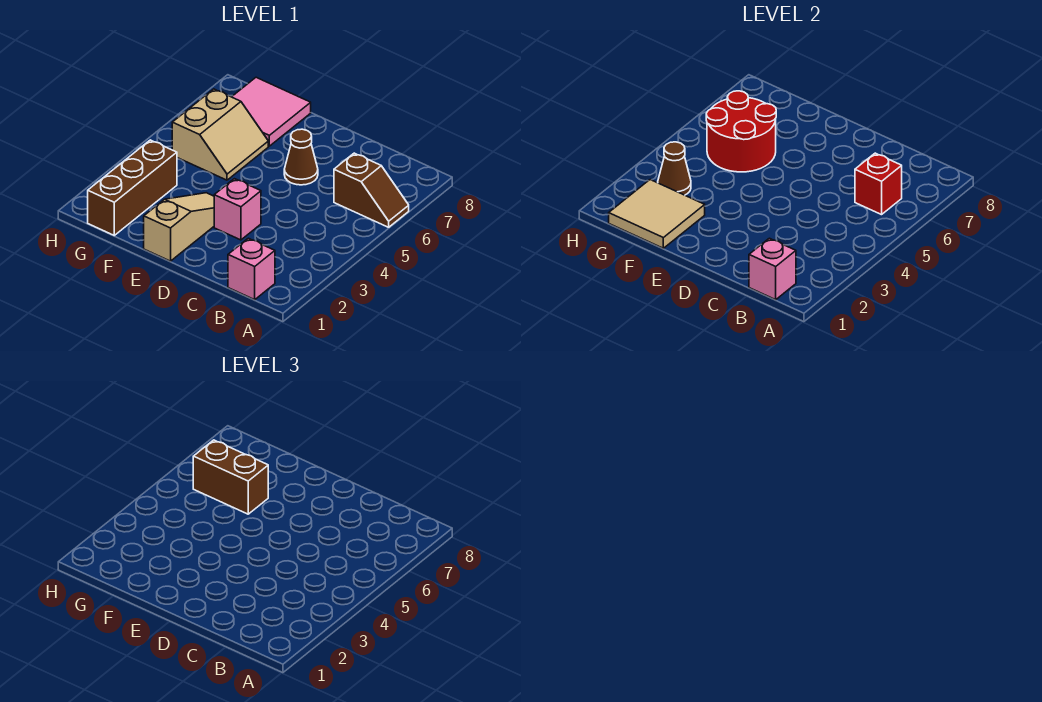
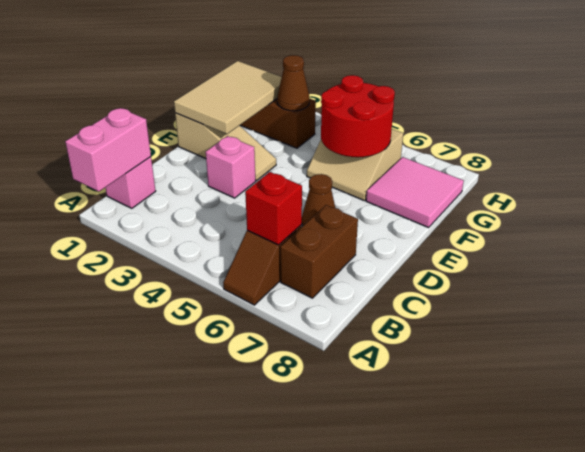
pink brick B1 level 2 -> pink brick A1:B1 level 2
tan tile F1:G2 level 2 -> tan tile E1:G2 level 2
brown brick F6:G6 level 3 -> brown brick B7:C7 level 1

